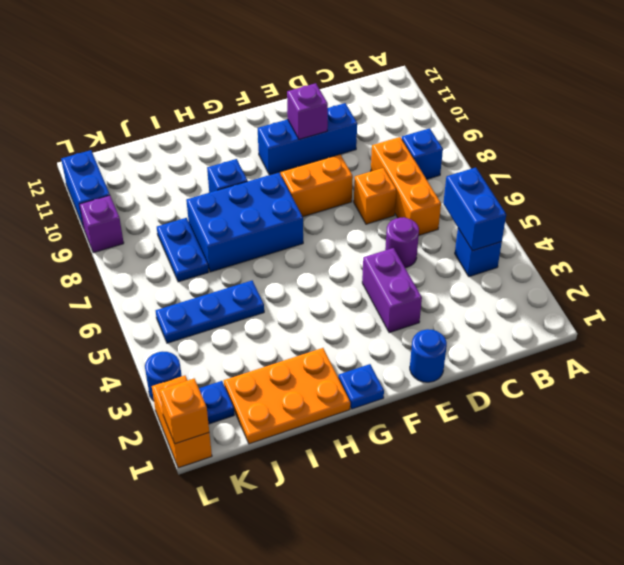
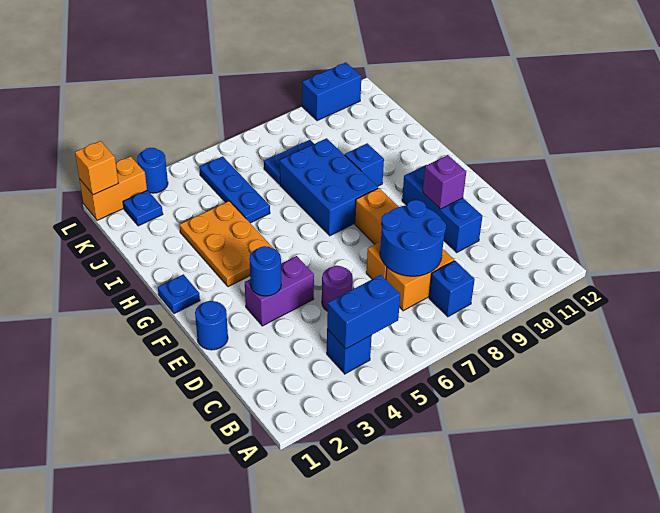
orange brick C6:C8 level 1 -> orange brick C7:C8 level 1
none -> blue round brick C7:D8 level 2
none -> blue round brick E3 level 2
orange plate H1:J2 level 1 -> orange plate G3:I4 level 1
purple brick L9 level 1 -> none

